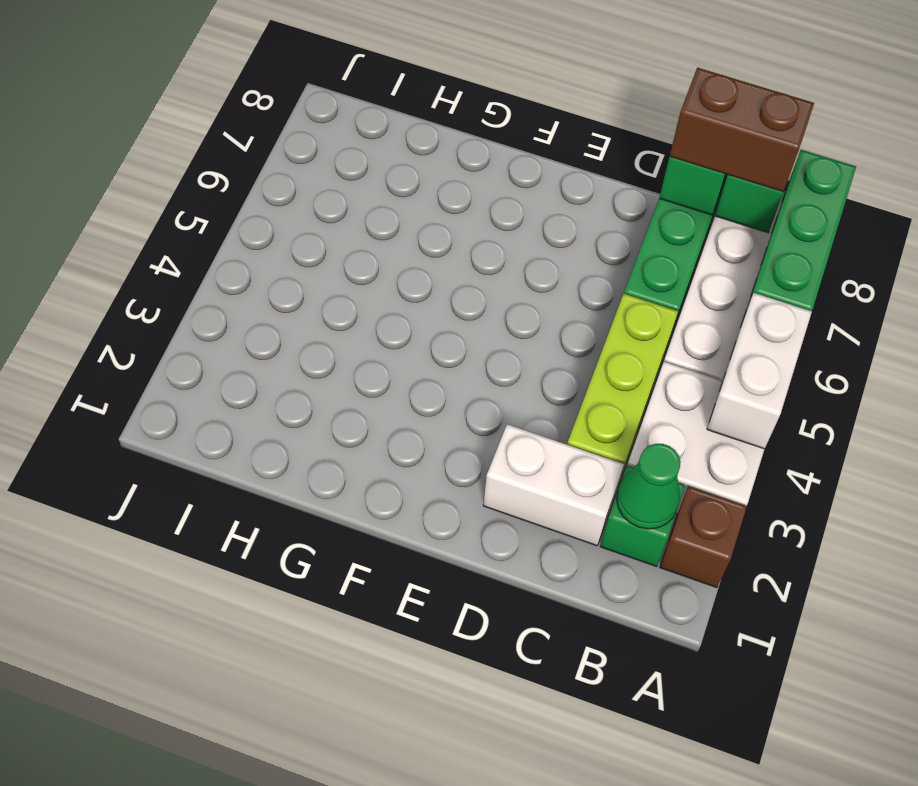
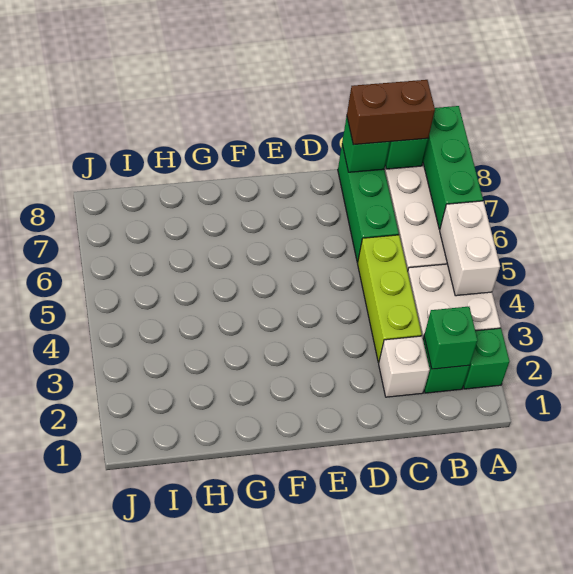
brown brick A2 level 1 -> green brick A2 level 1
green cone B2 level 2 -> green brick B2 level 2
white brick C2:D2 level 1 -> white brick C2 level 1

